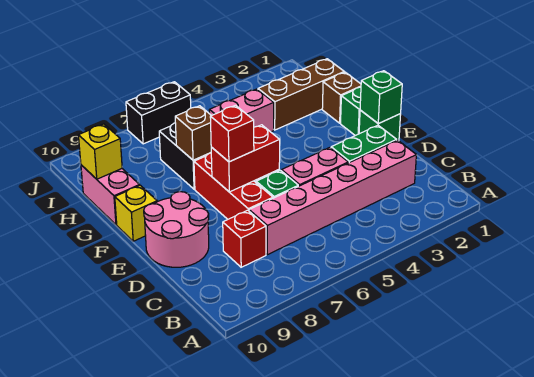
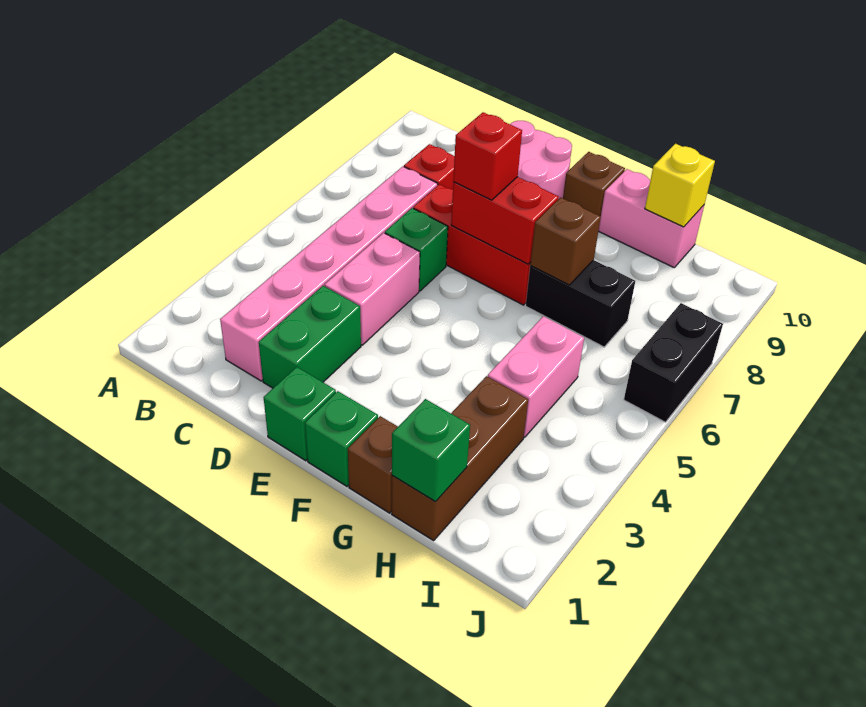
green brick E1 level 2 -> green brick H1 level 2
red brick E6:E7 level 2 -> red brick E7:F7 level 2
yellow brick F10 level 1 -> brown brick F10 level 1

